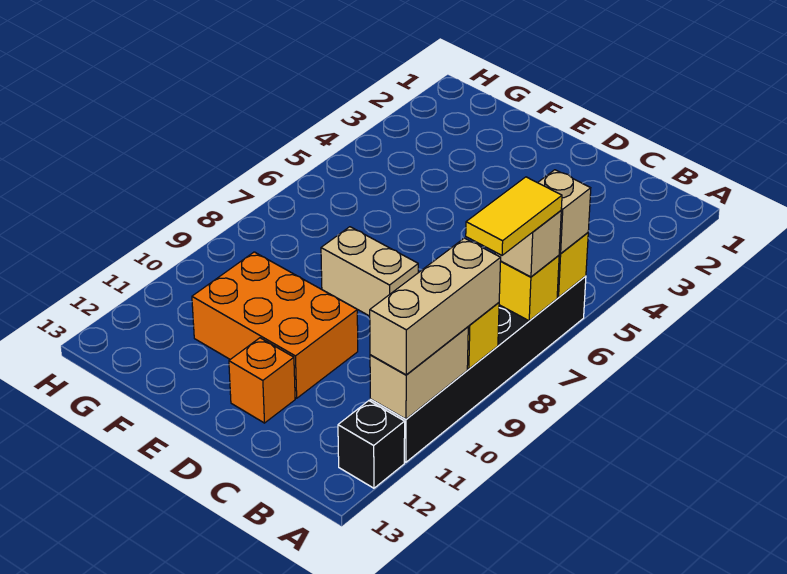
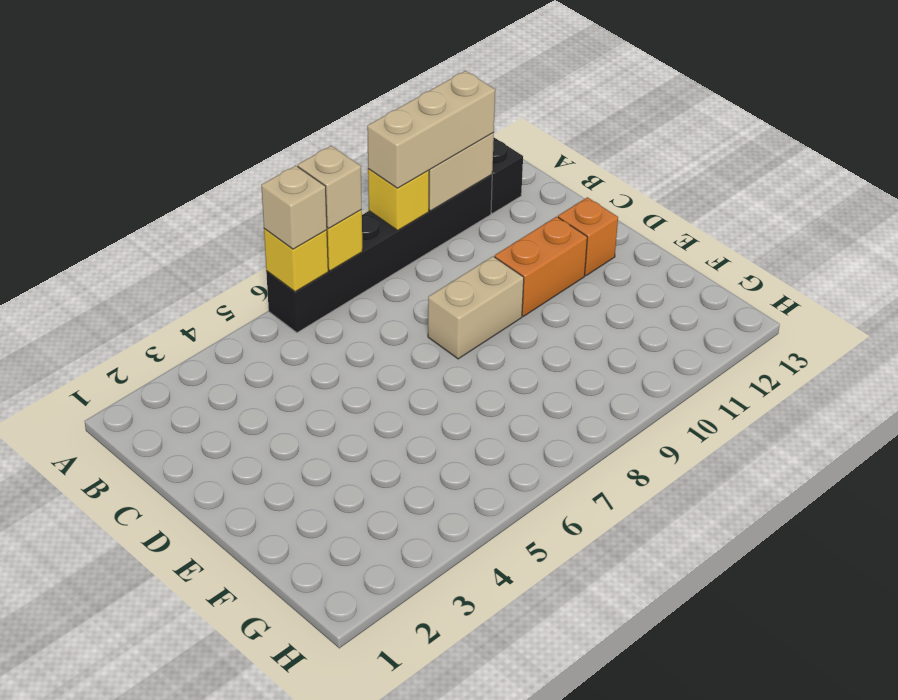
yellow tile A7:A8 level 4 -> none
tan brick D8:E8 level 1 -> tan brick D8:D9 level 1
orange brick D10:F11 level 1 -> orange brick D10:D11 level 1

